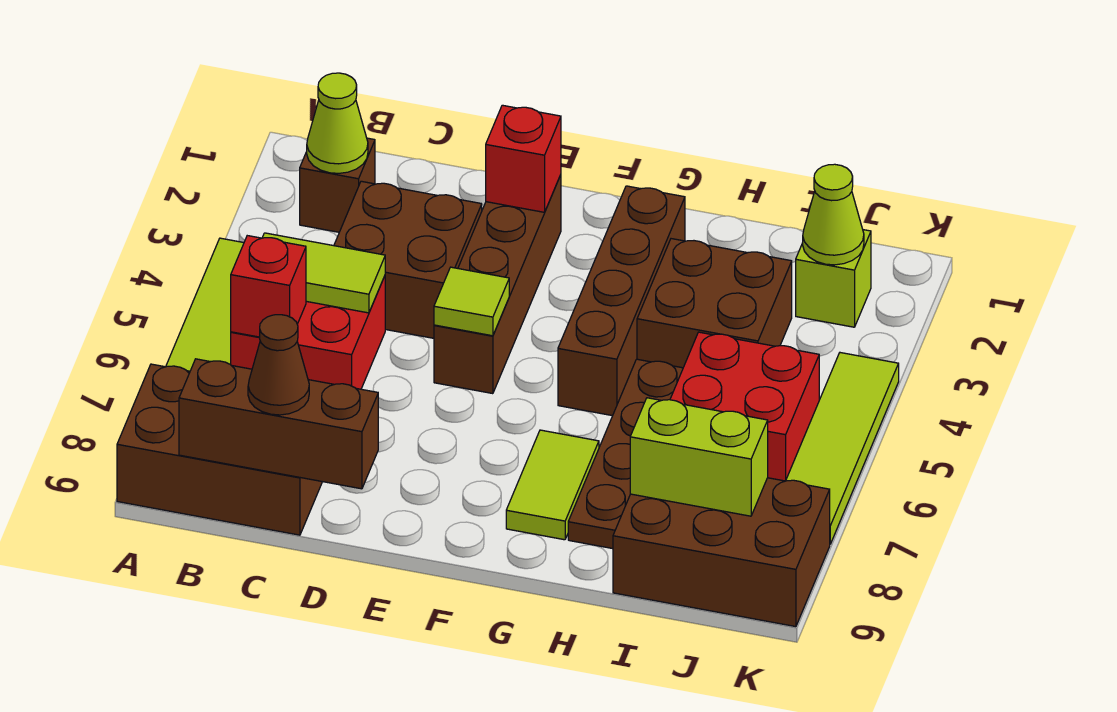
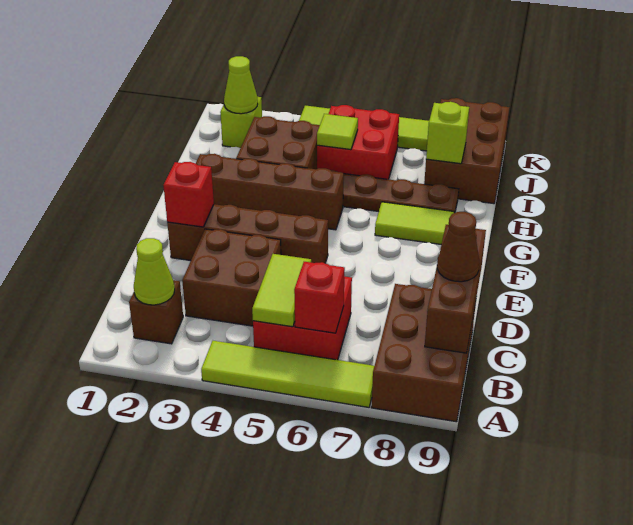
lime tile E5 level 2 -> lime tile I5 level 2
lime brick I8:J8 level 2 -> lime brick I8 level 2

